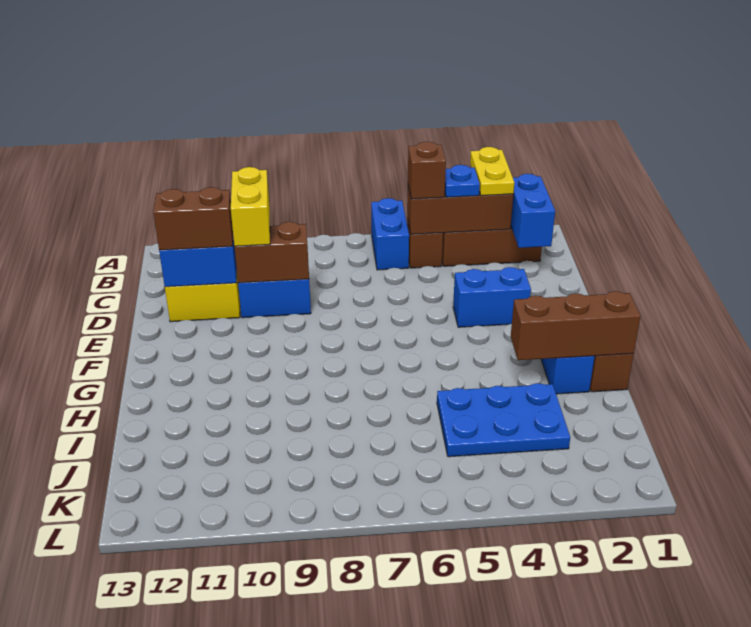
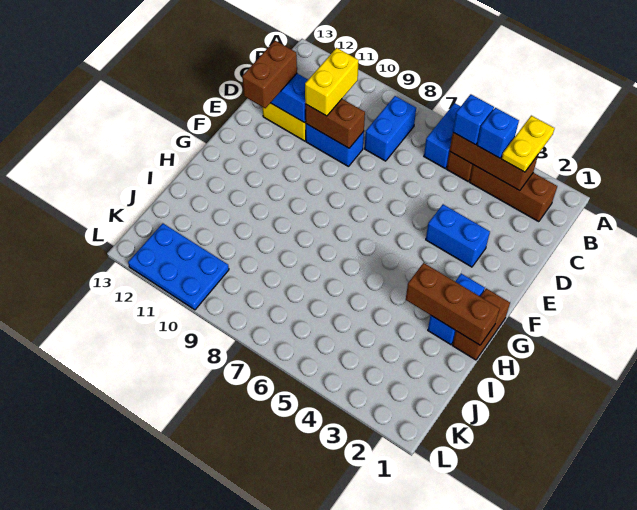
blue brick B2:C2 level 2 -> blue brick B8:C8 level 1
blue plate B4 level 3 -> blue brick B4 level 3
brown brick B5 level 3 -> blue brick B5 level 3
brown brick D11:D12 level 3 -> brown brick D12:E12 level 3
blue plate I3:J5 level 1 -> blue plate K10:L12 level 1

